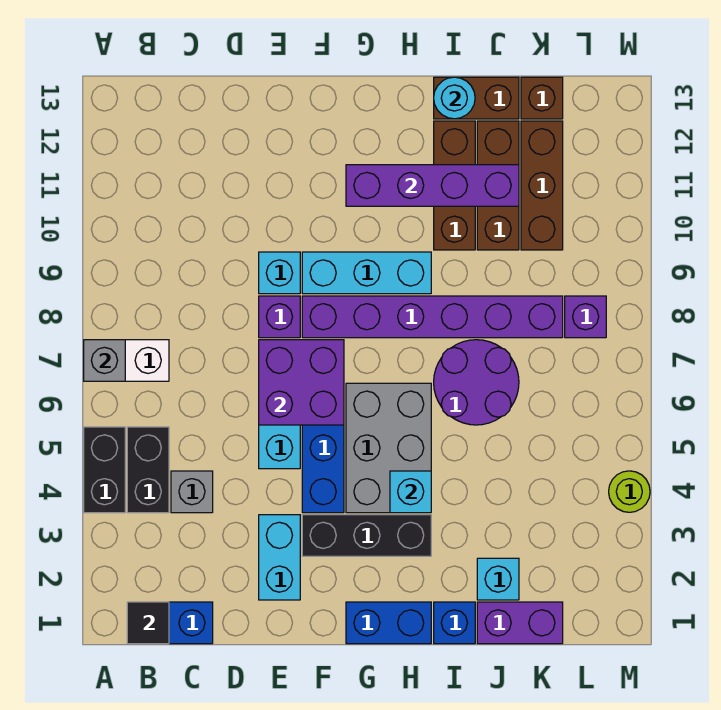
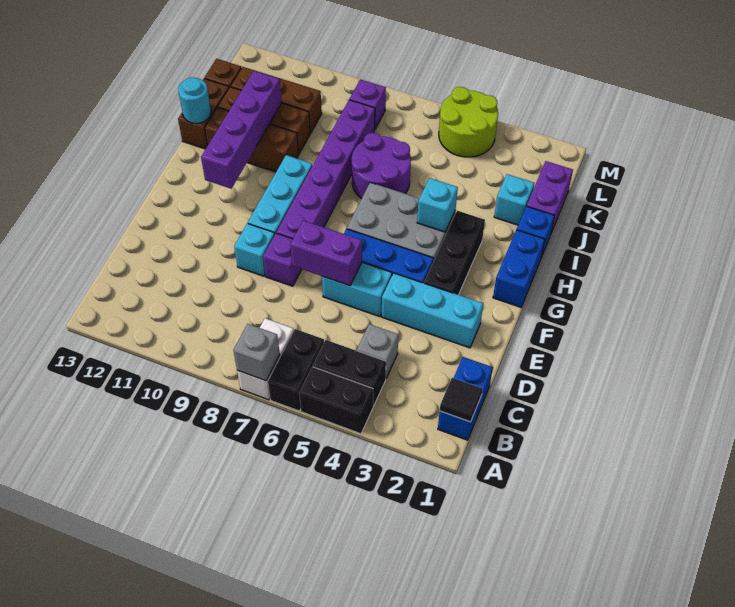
none -> black brick A6:B6 level 1
cyan brick E2:E3 level 1 -> cyan brick E2:E4 level 1
purple brick E6:F7 level 2 -> purple brick E6:E7 level 2
lime round brick M4 level 1 -> lime round brick L4:M5 level 1

